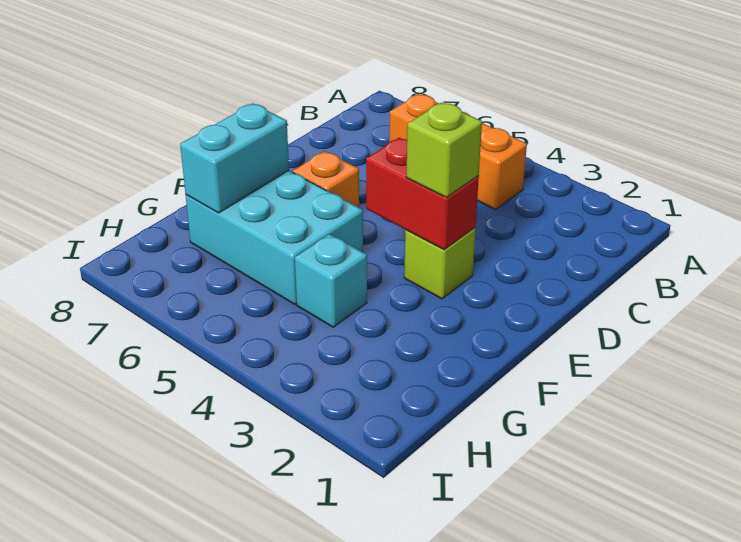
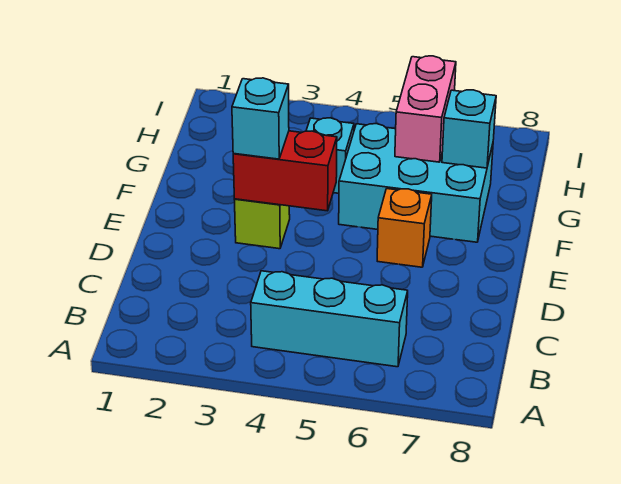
orange brick B4:B6 level 1 -> cyan brick B4:B6 level 1
lime brick E3 level 3 -> cyan brick E3 level 3
cyan brick F7:G7 level 2 -> cyan brick G7 level 2
none -> pink brick G6:H6 level 2

